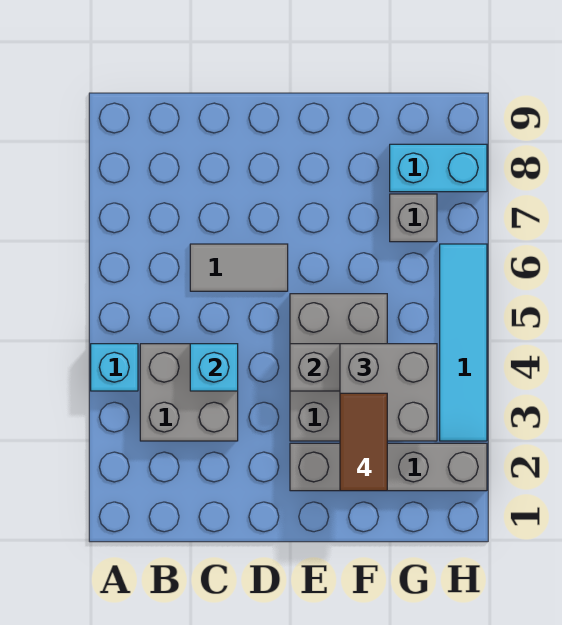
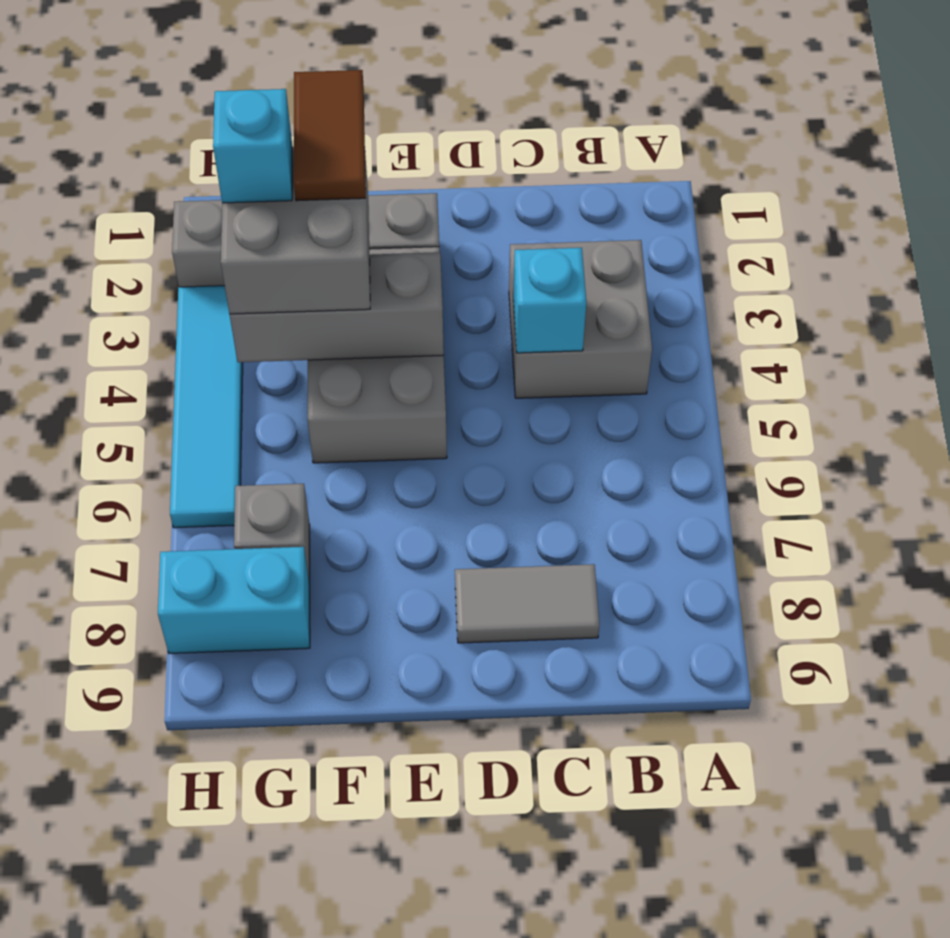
cyan brick A4 level 1 -> cyan brick G3 level 4
grey tile C6:D6 level 1 -> grey tile C8:D8 level 1

